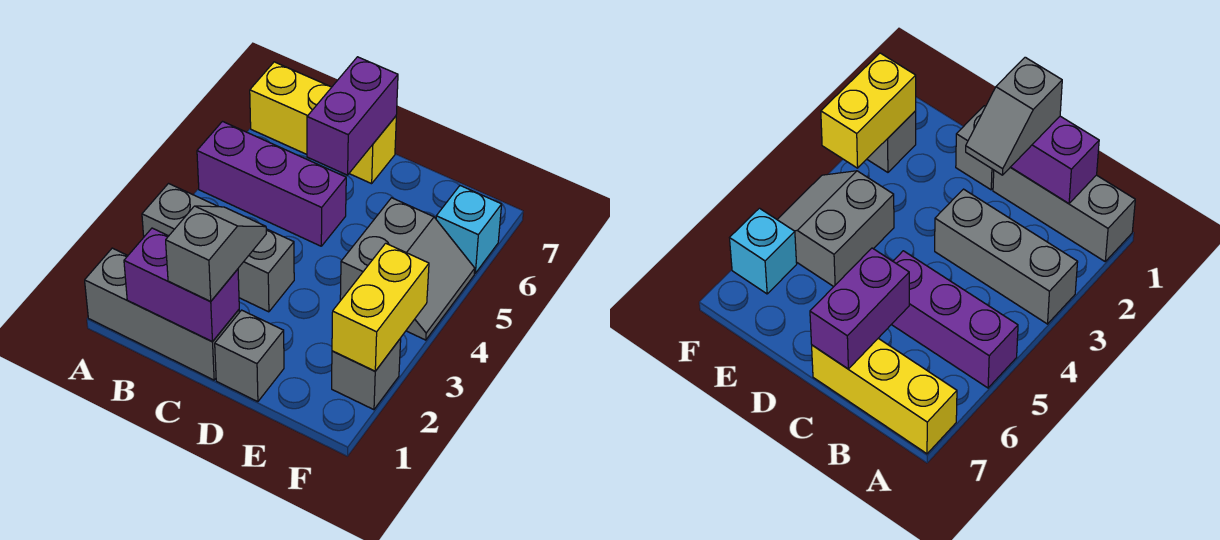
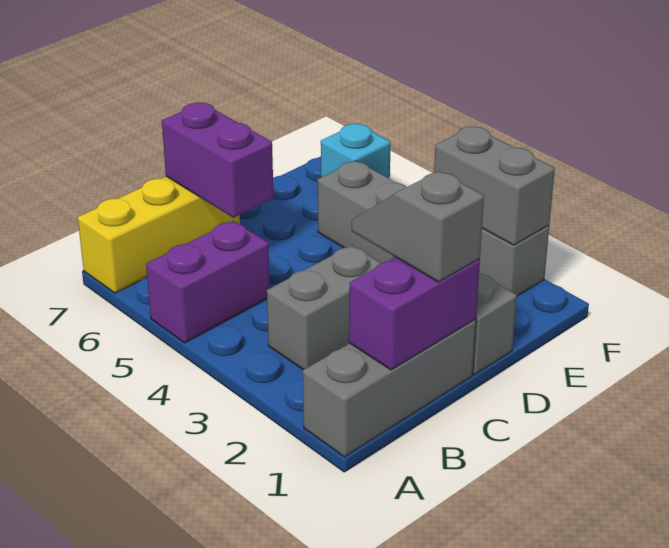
grey brick A3:C3 level 1 -> grey brick B3:C3 level 1
purple brick A5:C5 level 1 -> purple brick A5:B5 level 1
yellow brick F2:F3 level 2 -> grey brick F2:F3 level 2

